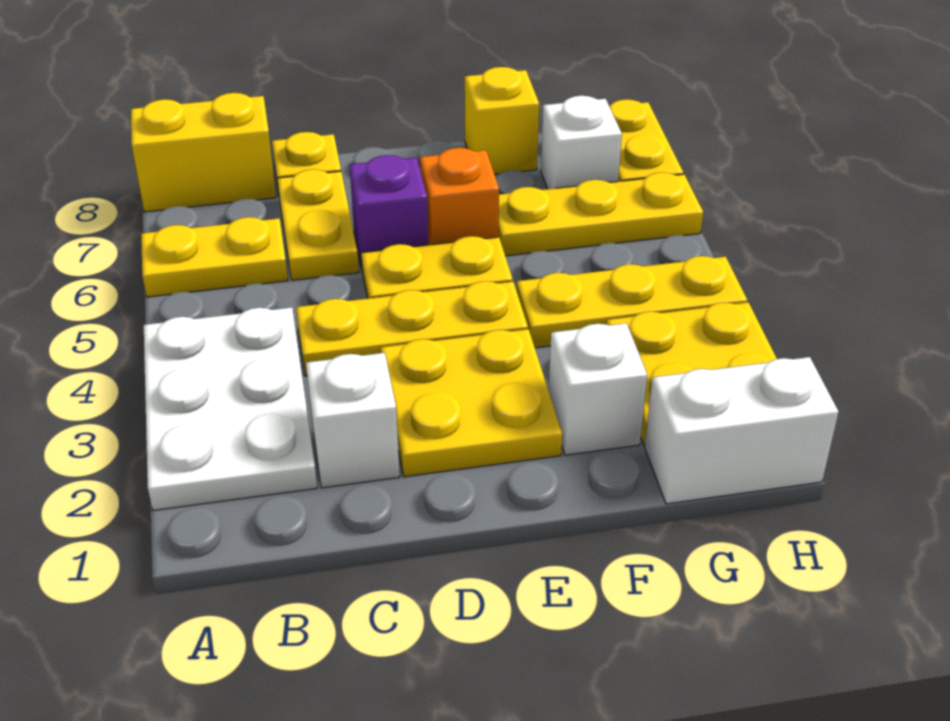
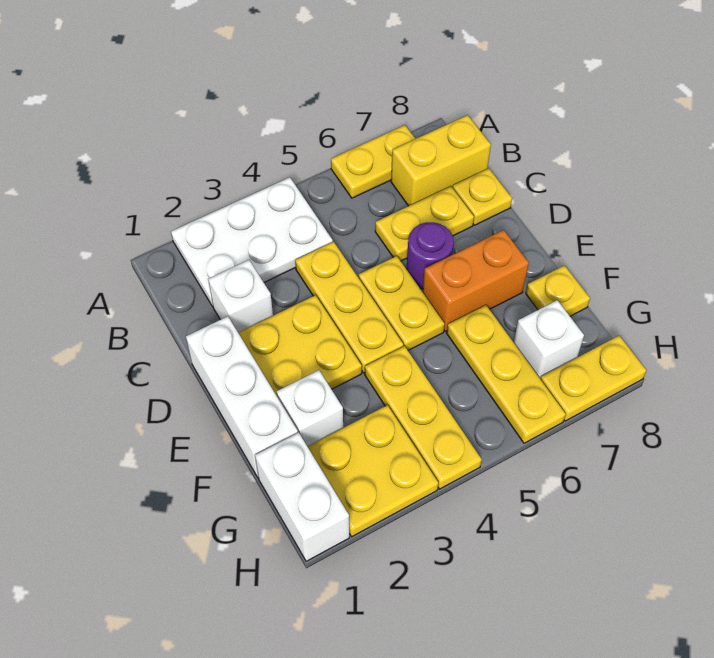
yellow plate A6:B6 level 1 -> yellow plate A6:A7 level 1
yellow brick A8:B8 level 1 -> yellow brick B7:B8 level 1
none -> white brick D1:F1 level 1
purple brick D6 level 1 -> purple round brick D6 level 1
orange brick E6 level 1 -> orange brick E6:E7 level 1
yellow brick F8 level 1 -> yellow plate F8 level 1

